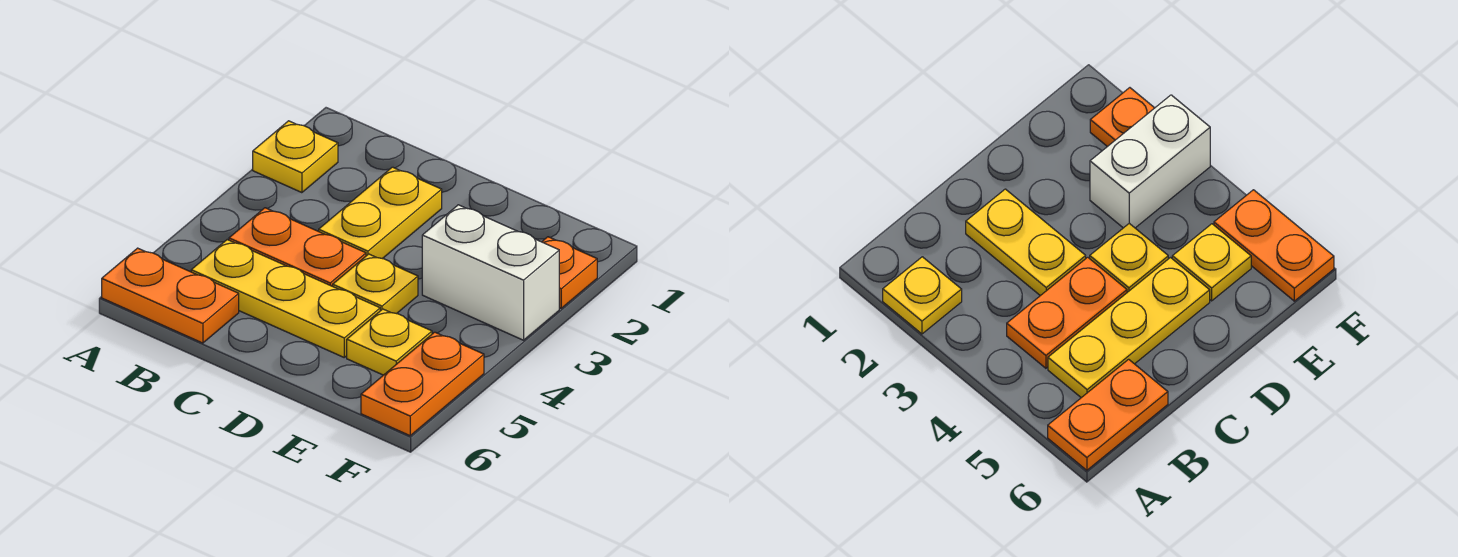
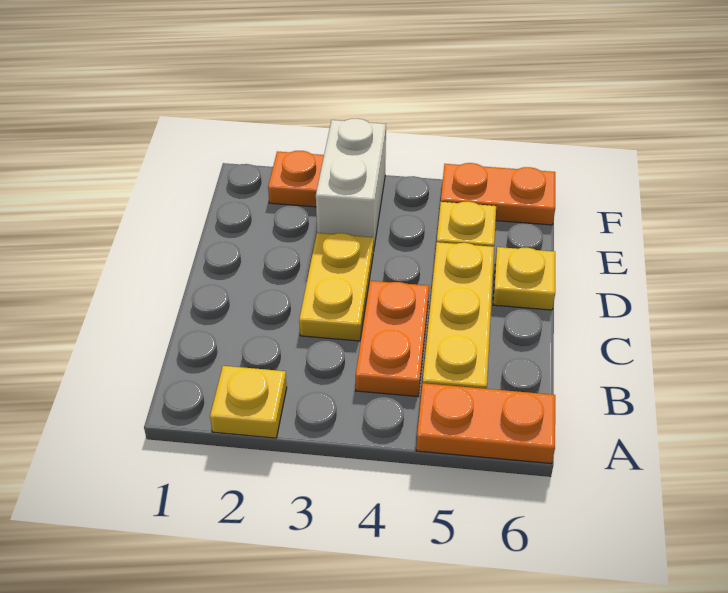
orange plate A6:B6 level 1 -> orange plate A5:A6 level 1
yellow plate C2:C3 level 1 -> yellow plate C3:D3 level 1
yellow plate D4 level 1 -> yellow plate D6 level 1

